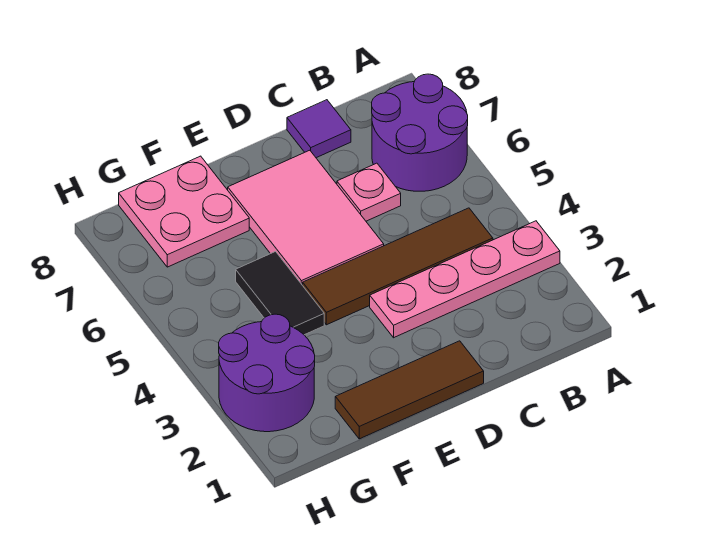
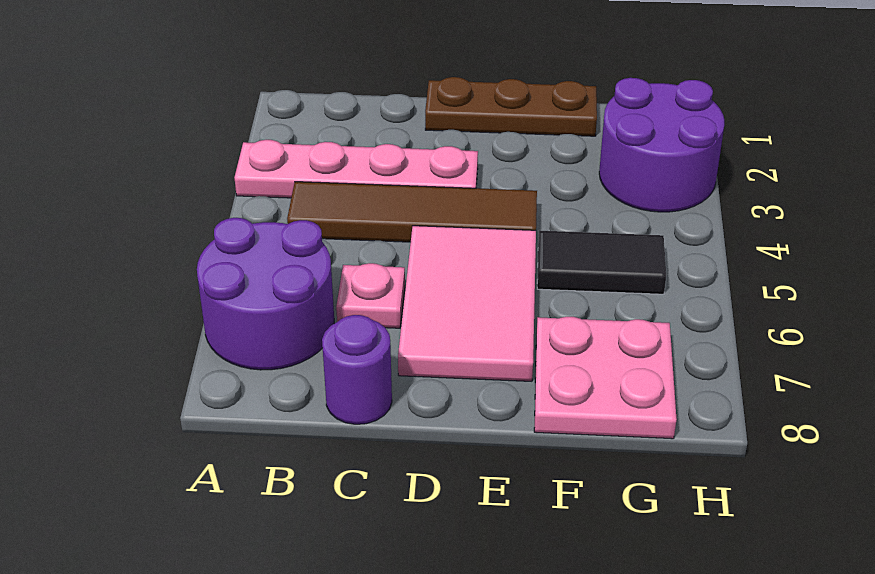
purple tile C8 level 1 -> purple round brick C8 level 1
brown tile D1:F1 level 1 -> brown plate D1:F1 level 1
black tile F4:F5 level 1 -> black tile F5:G5 level 1

